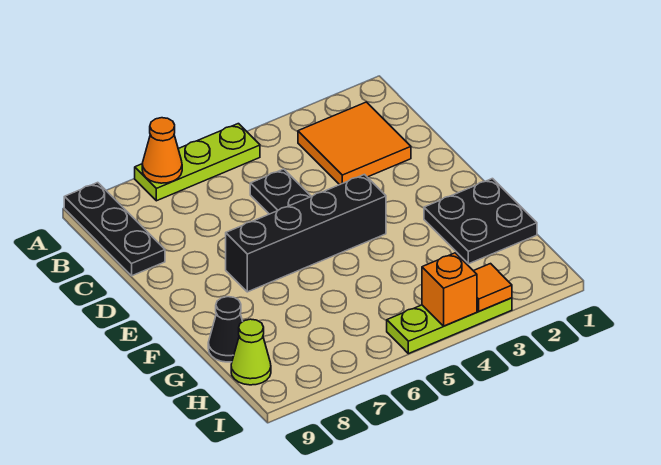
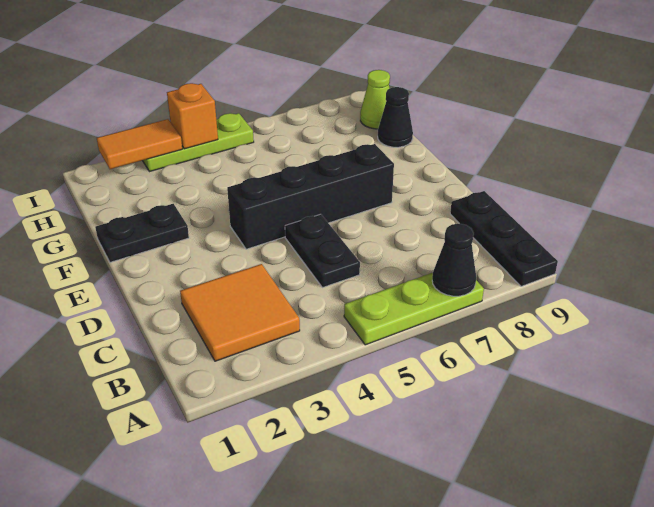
orange cone A7 level 2 -> black cone A7 level 2
black plate F1:G2 level 1 -> black plate F1:F2 level 1
orange tile I3 level 2 -> orange tile I2:I3 level 2

